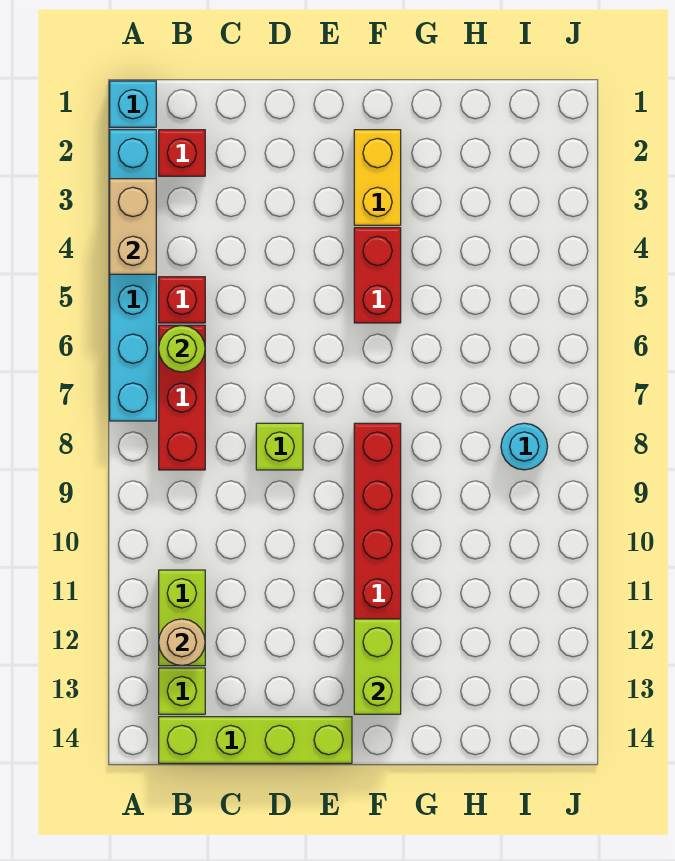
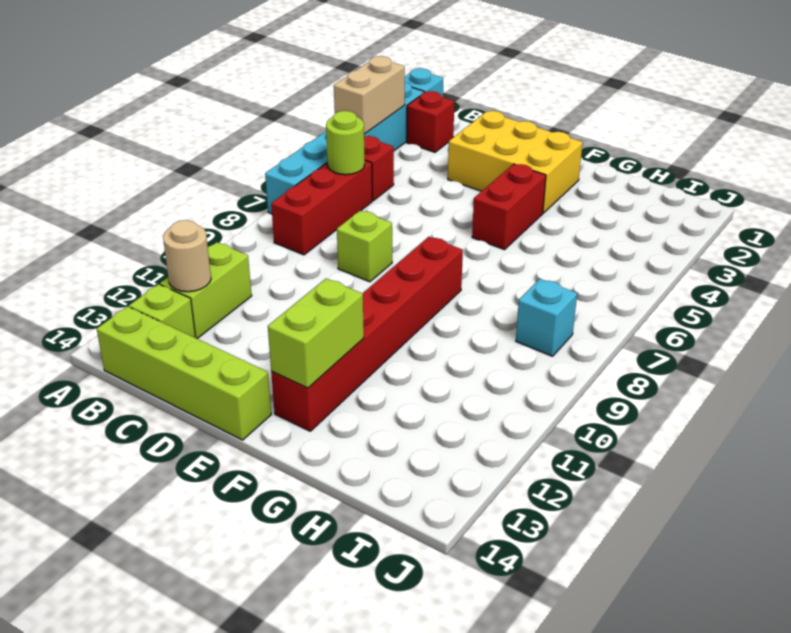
yellow brick F2:F3 level 1 -> yellow brick D2:F3 level 1
cyan round brick I8 level 1 -> cyan brick I8 level 1

